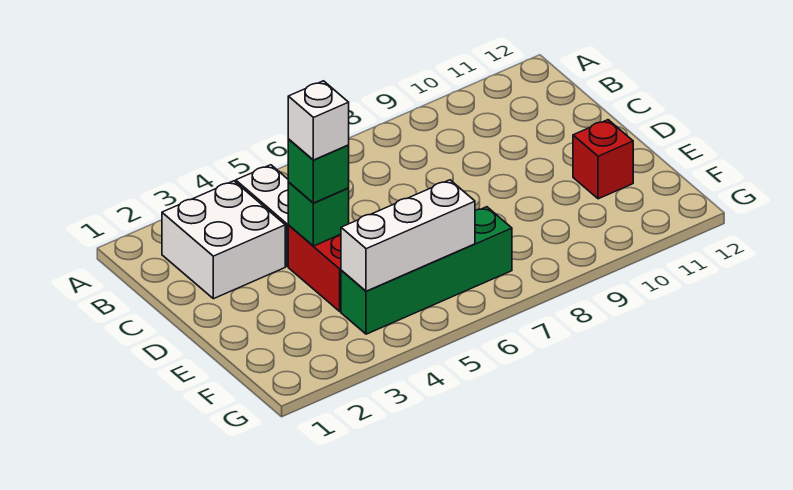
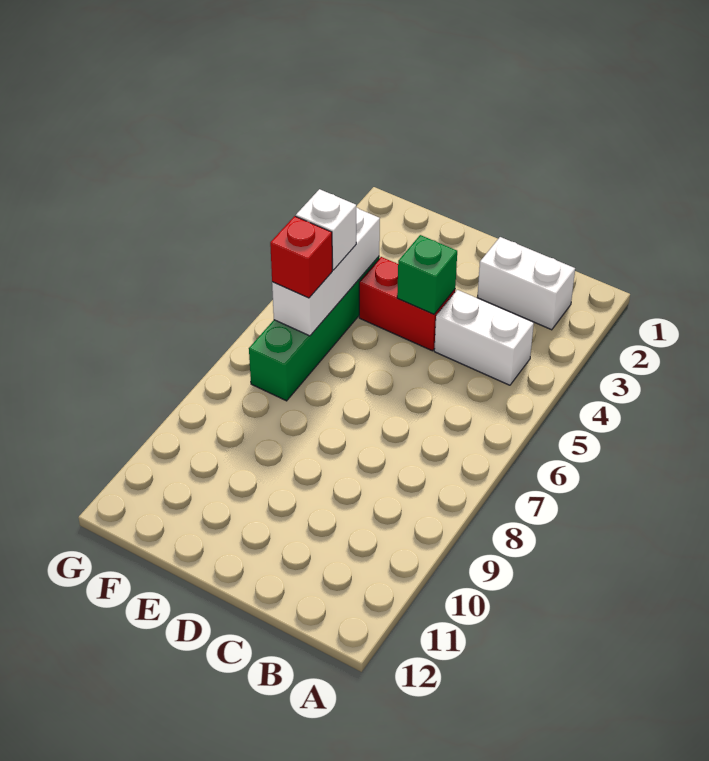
white brick B2:C3 level 1 -> white brick B2:C2 level 1
green brick D4 level 3 -> none
white brick D4 level 4 -> white brick F5 level 3
red brick E11 level 1 -> red brick F6 level 3

